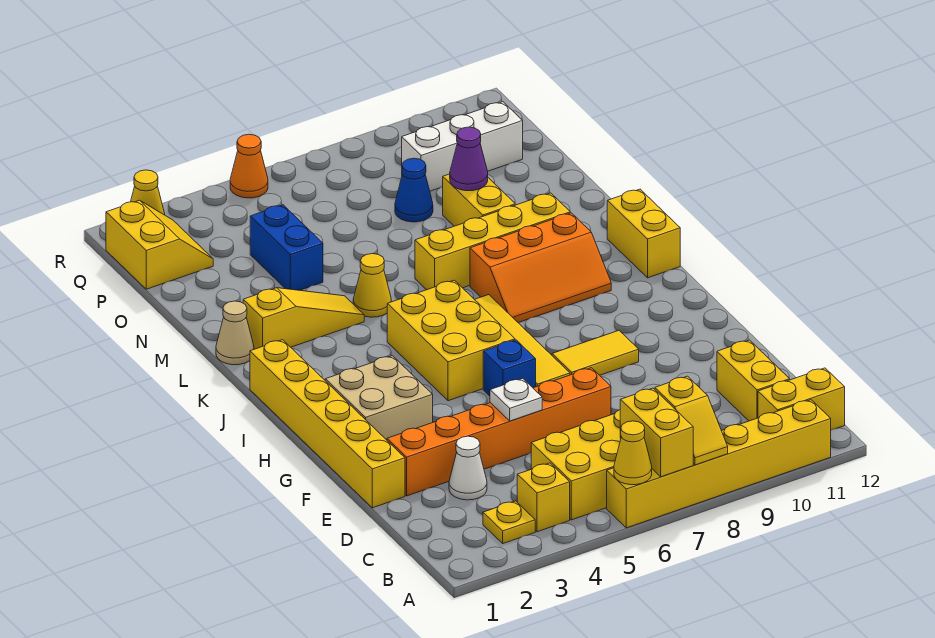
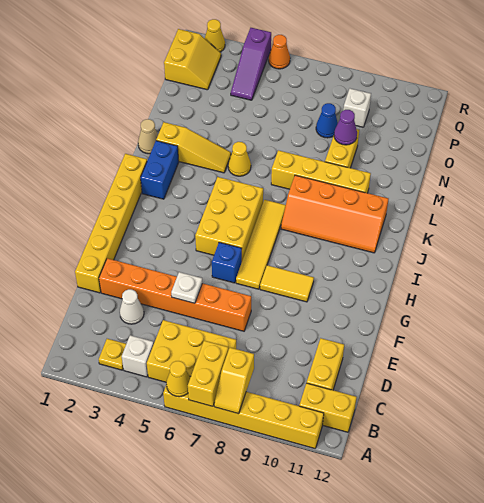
yellow brick B4 level 1 -> white brick B4 level 1
tan brick G2:H3 level 1 -> none
orange slope J8:K10 level 1 top K -> orange slope J8:K11 level 1 top K
yellow brick J12:K12 level 1 -> none
blue brick N4:O4 level 1 -> blue brick J2:K2 level 1
none -> purple slope P4:R4 level 1 top R
white brick P9:P11 level 1 -> white brick P9 level 1

